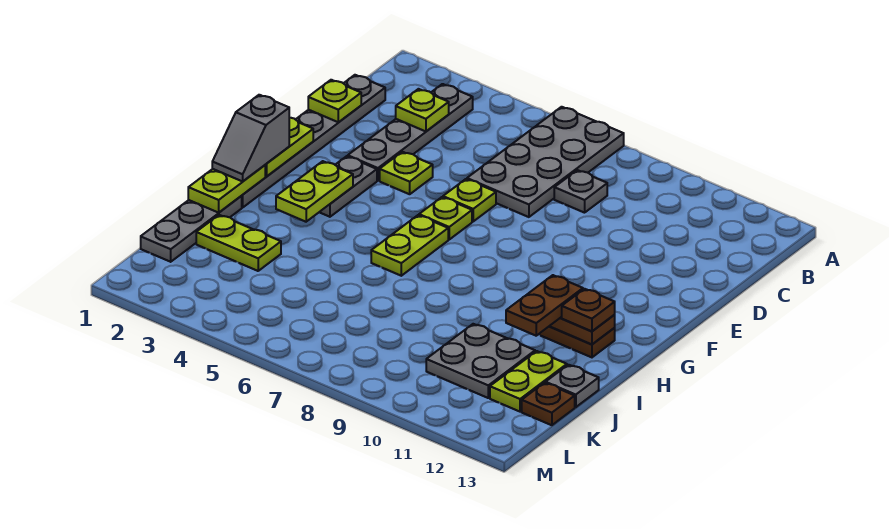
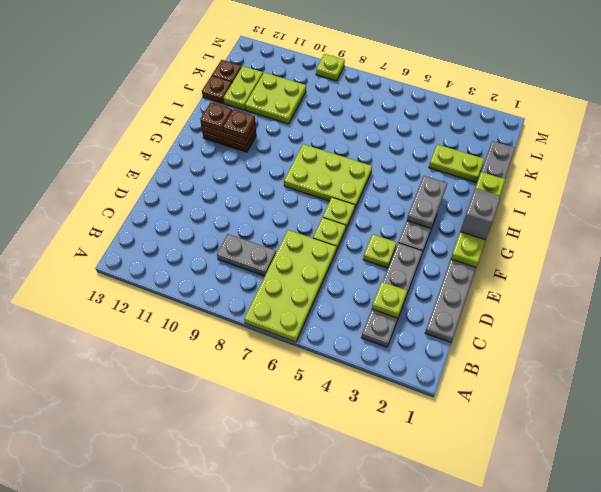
grey plate A6:D7 level 1 -> lime plate A6:D7 level 1
grey plate C8 level 1 -> grey plate C8:C9 level 1
lime plate D1 level 2 -> lime plate M9 level 1
lime plate G3:H3 level 2 -> grey plate G3:H3 level 2
lime plate G6:H6 level 1 -> lime plate G6:H8 level 1
brown plate H11:I11 level 3 -> brown plate H11 level 3
grey plate J10:K11 level 1 -> lime plate J10:K11 level 1
grey plate J13 level 1 -> brown plate J13 level 1

